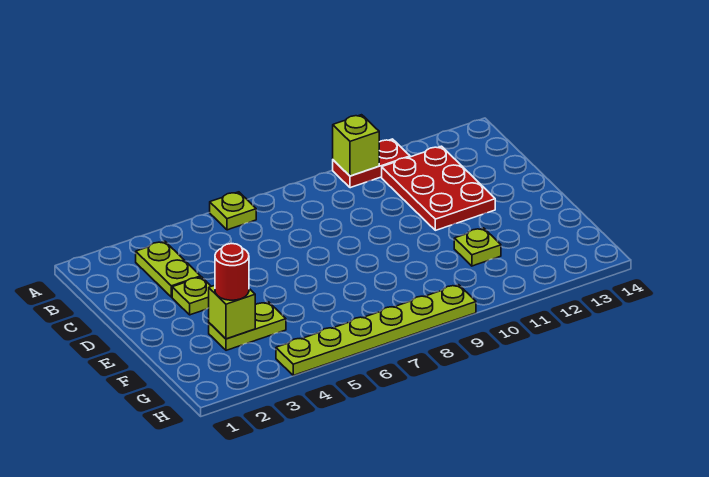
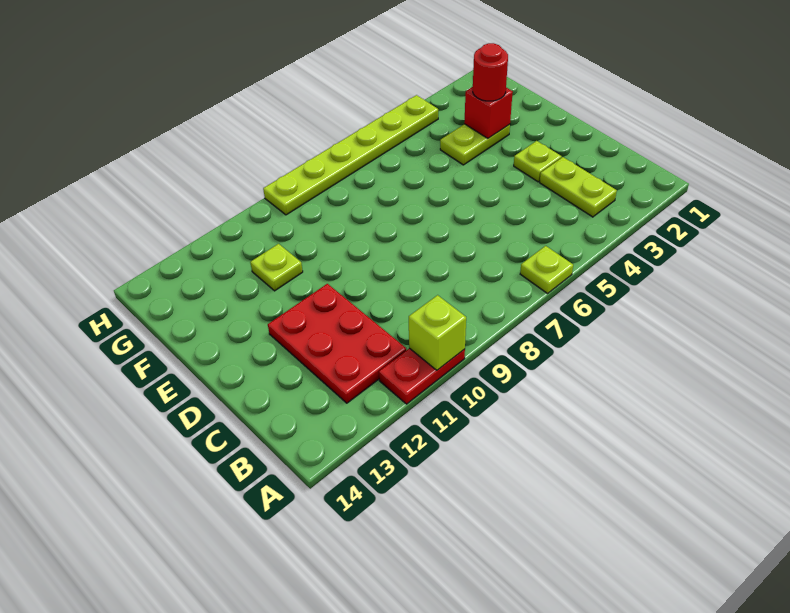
lime brick F3 level 2 -> red brick F3 level 2

